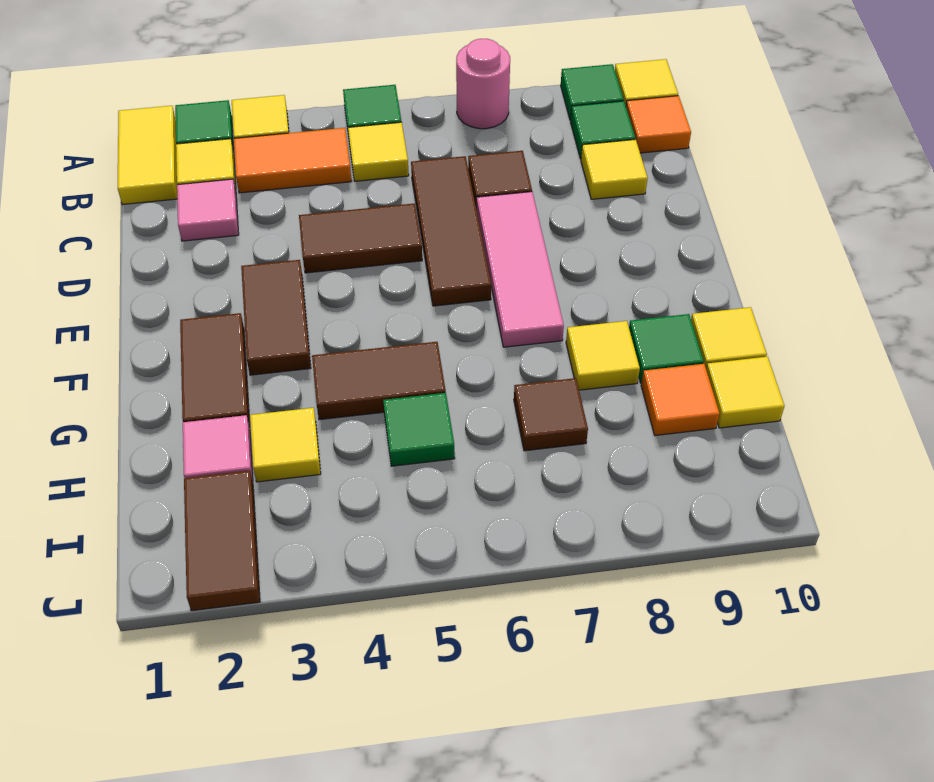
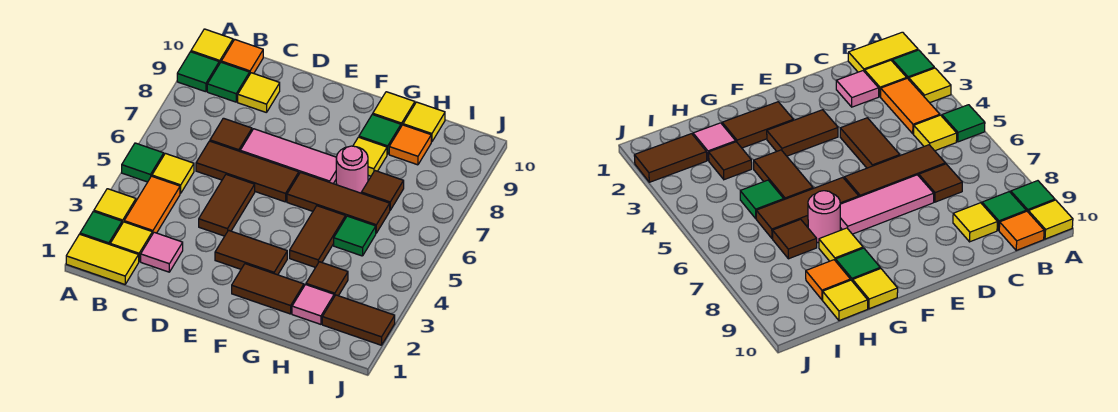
pink round brick A7 level 1 -> pink round brick G7 level 1
none -> brown tile F6:H6 level 1
yellow tile H3 level 1 -> brown tile H3 level 1

